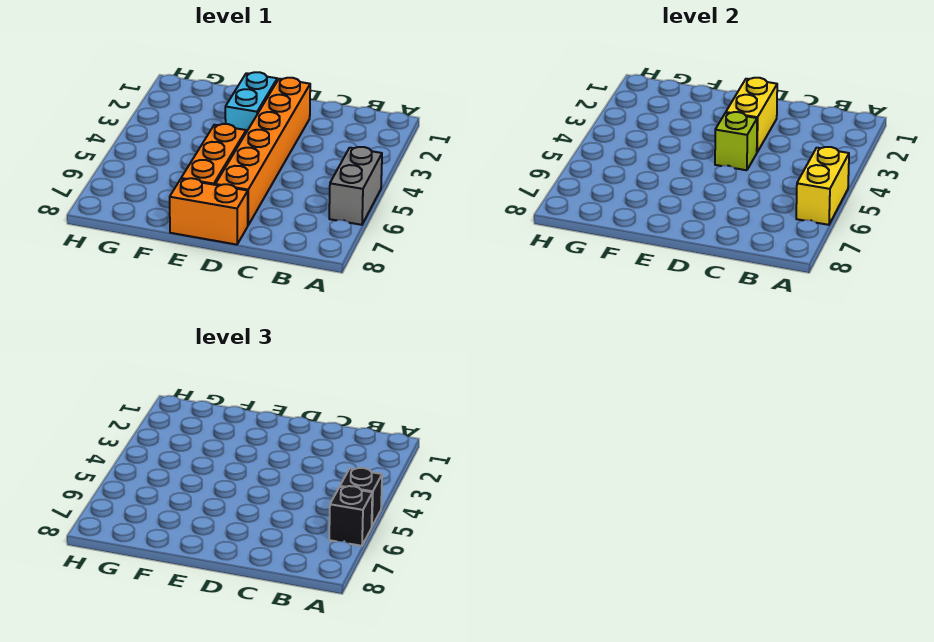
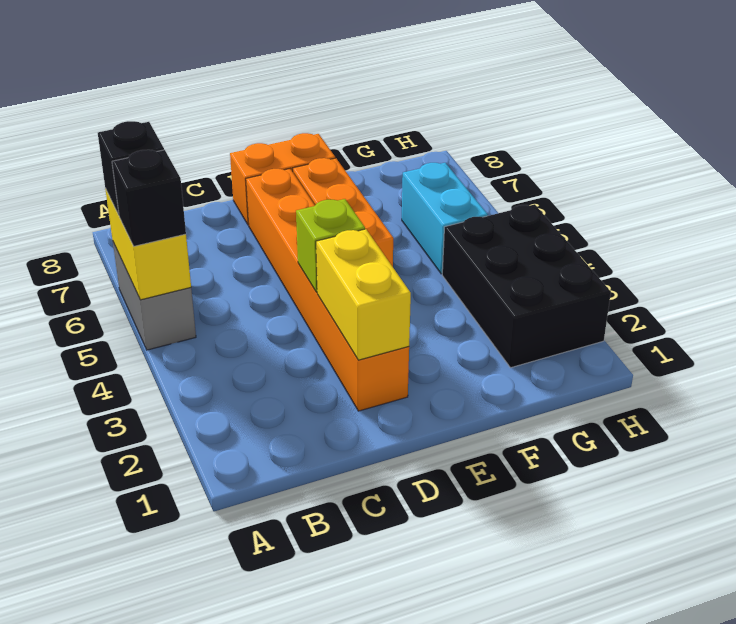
cyan brick E2:E3 level 1 -> cyan brick G5:G6 level 1
none -> black brick G2:H4 level 1

